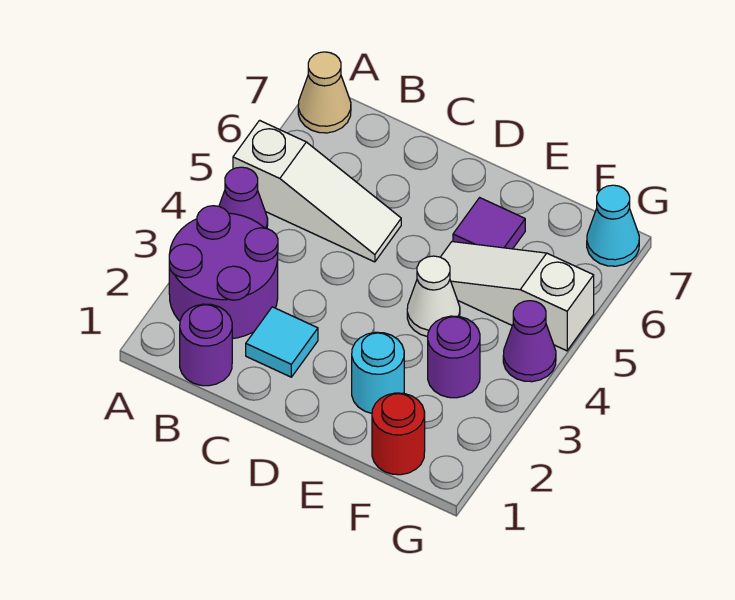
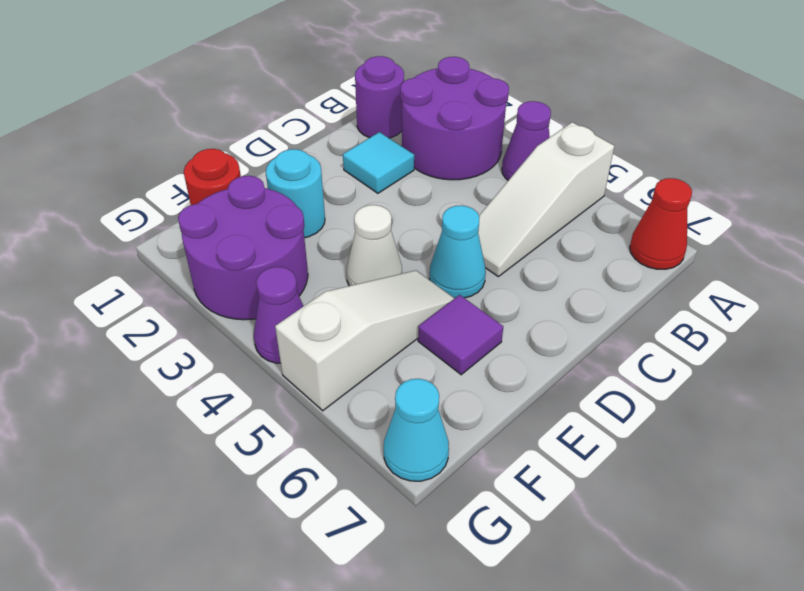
tan cone A7 level 1 -> red cone A7 level 1
none -> cyan cone D5 level 1
purple round brick F3 level 1 -> purple round brick F2:G3 level 1

